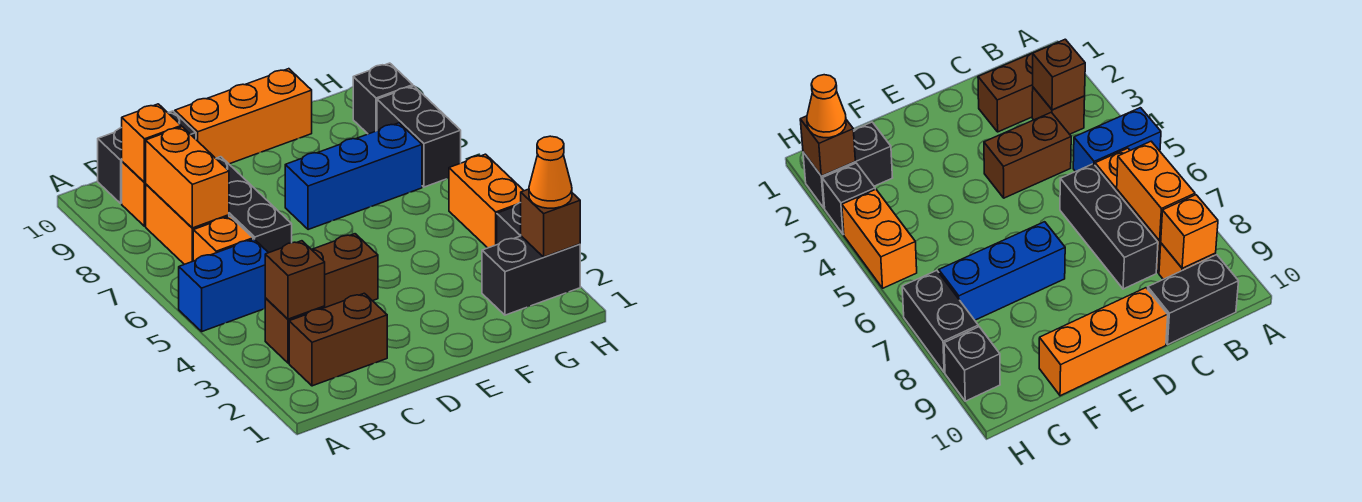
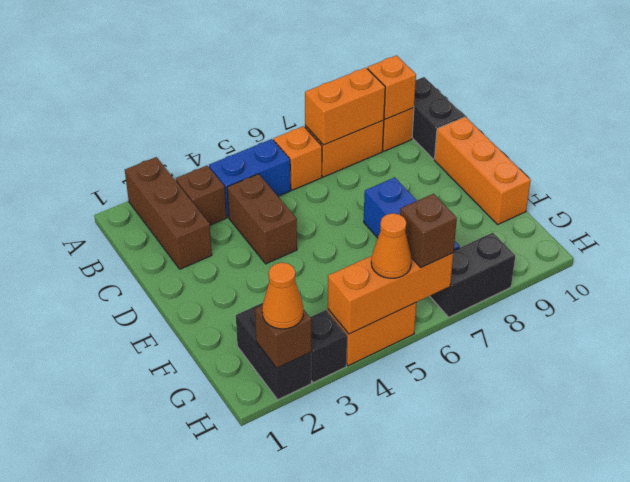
blue brick A5:B5 level 1 -> blue brick B4:B5 level 1
brown brick B2:C2 level 1 -> brown brick A2:C2 level 1
brown brick B3 level 2 -> brown brick H6 level 3
black brick C6:C8 level 1 -> none
none -> orange brick H4:H6 level 2
none -> orange cone H5 level 3
black brick H9 level 1 -> none

